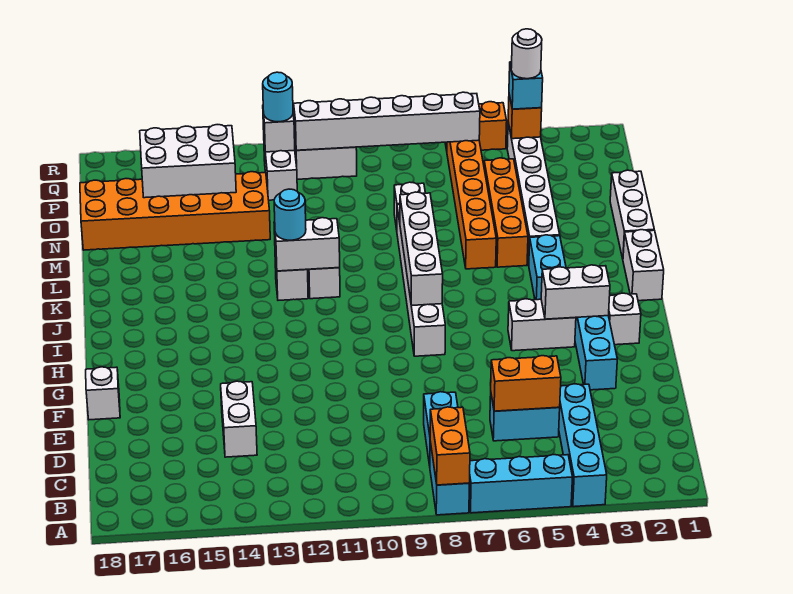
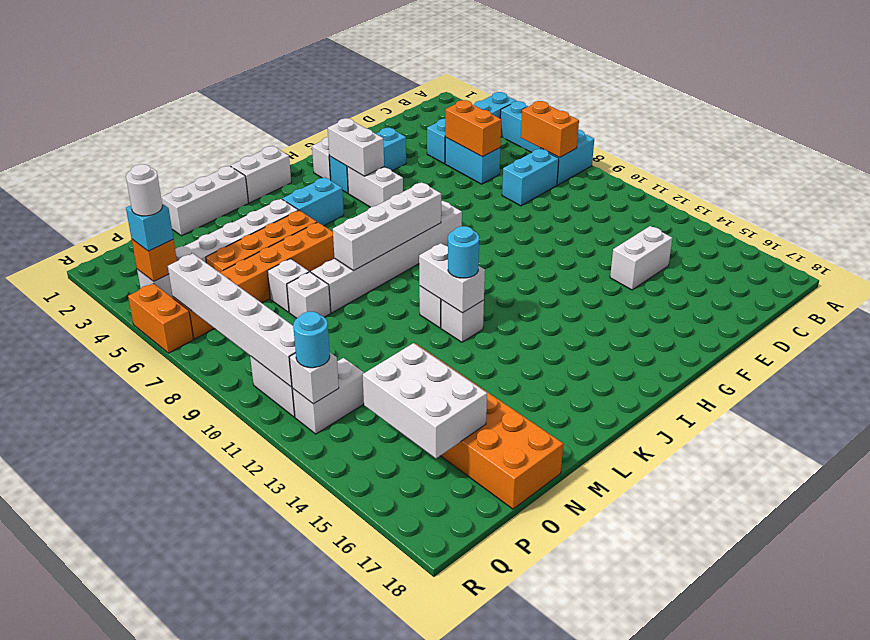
orange brick A8:B8 level 2 -> orange brick B7:B8 level 2
white brick F18 level 1 -> white brick N7 level 1

